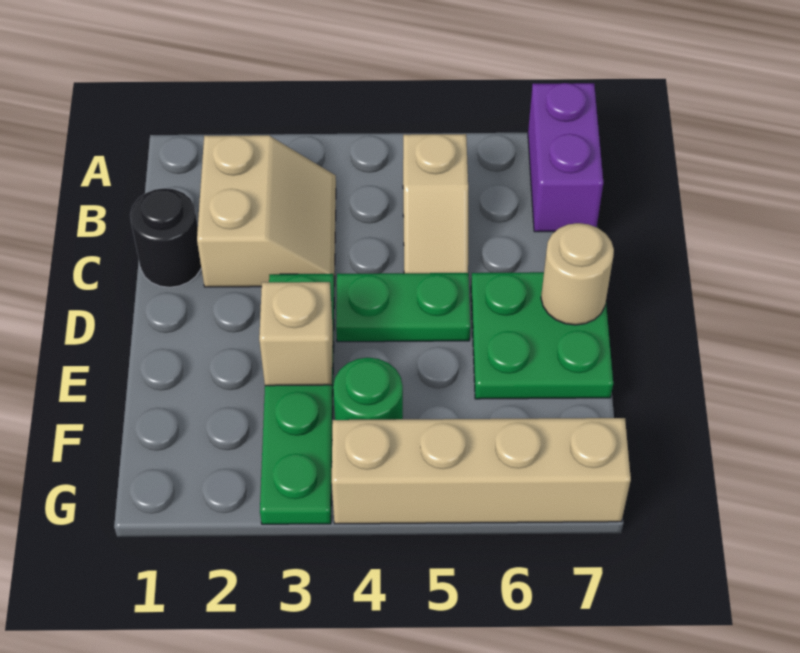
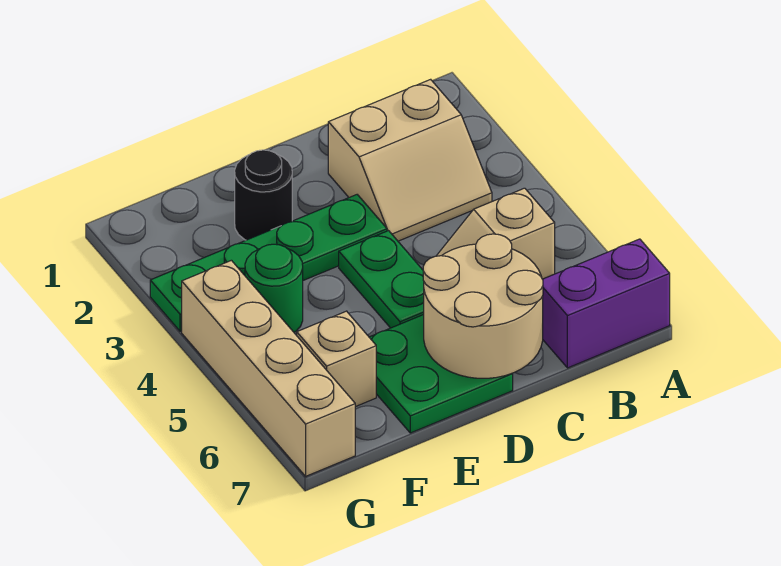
black round brick C1 level 1 -> black round brick E2 level 1
tan round brick D7 level 2 -> tan round brick C6:D7 level 2
tan brick E3 level 2 -> tan brick F6 level 1

